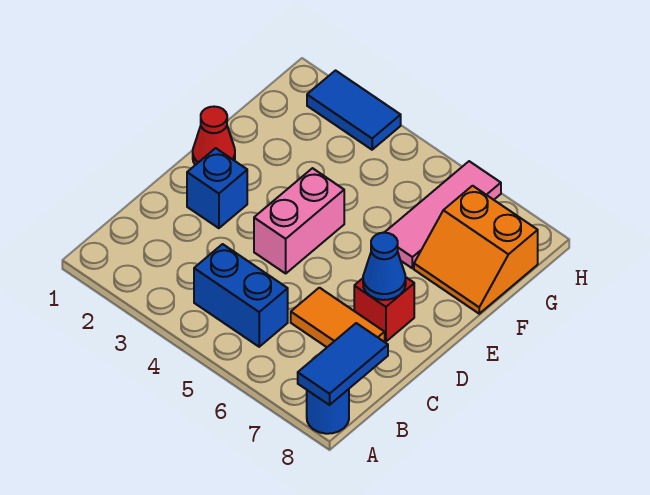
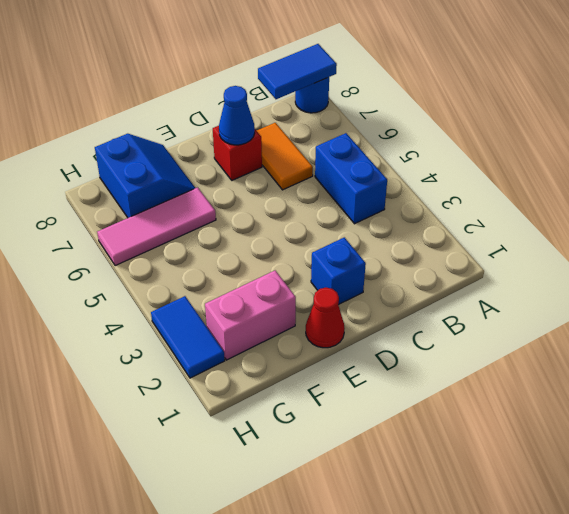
pink brick D4:E4 level 1 -> pink brick F2:G2 level 1
orange slope F7:G8 level 1 top G -> blue slope F7:G8 level 1 top G

